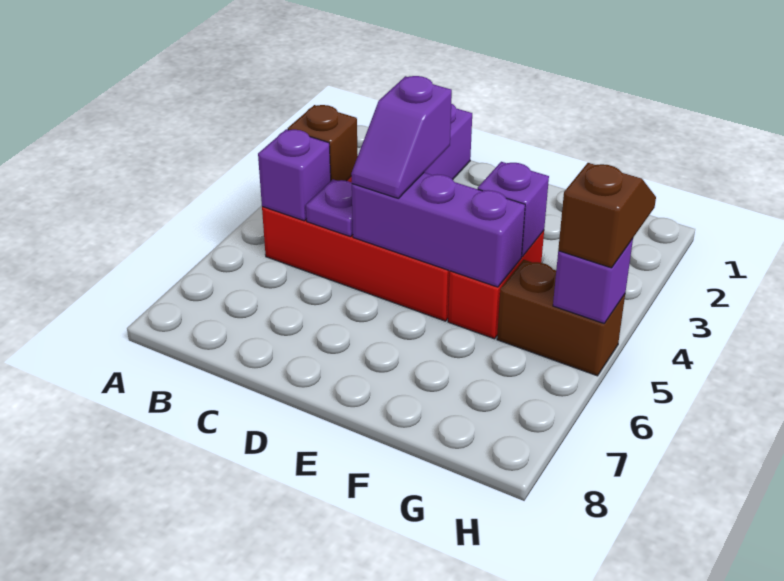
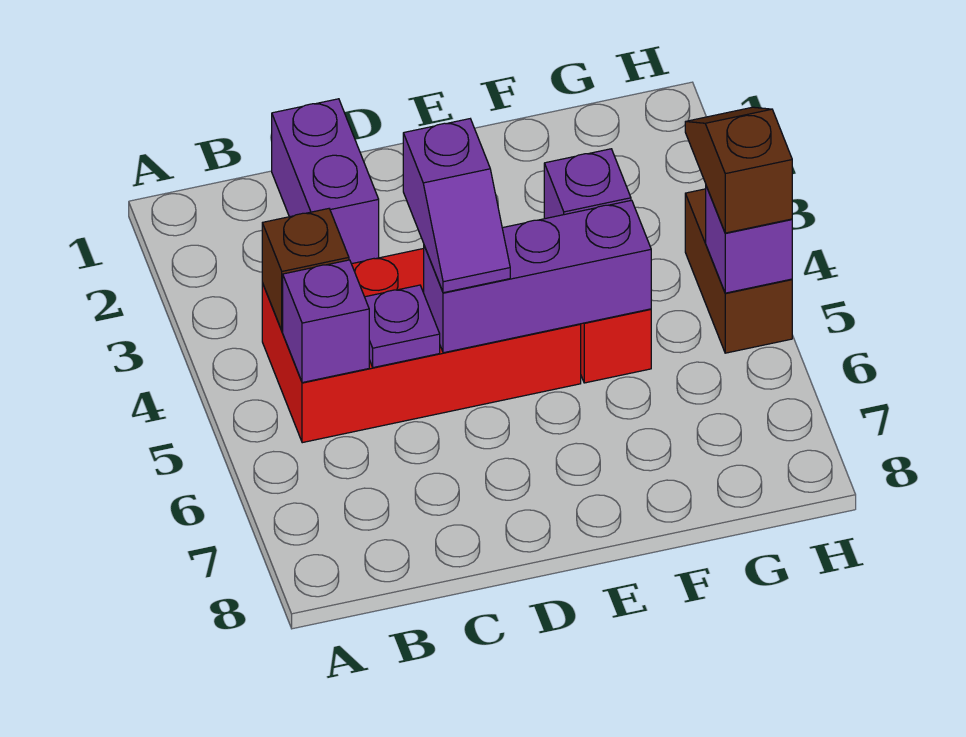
brown brick G5:H5 level 1 -> brown brick H4:H5 level 1

